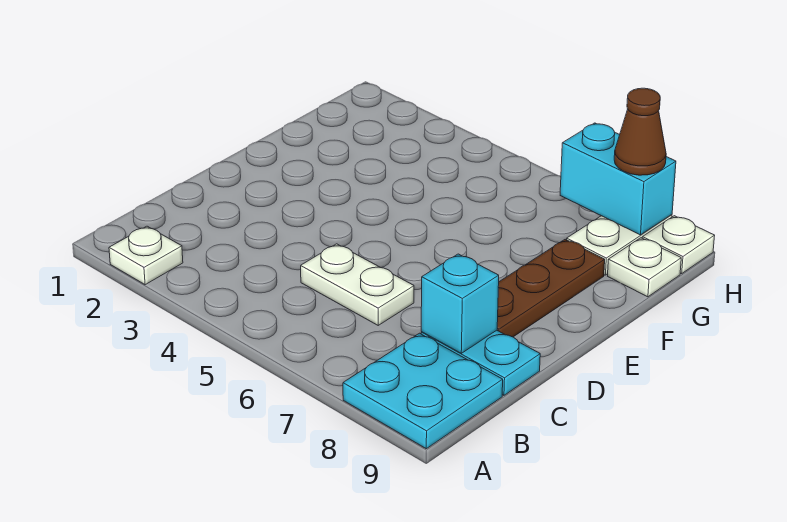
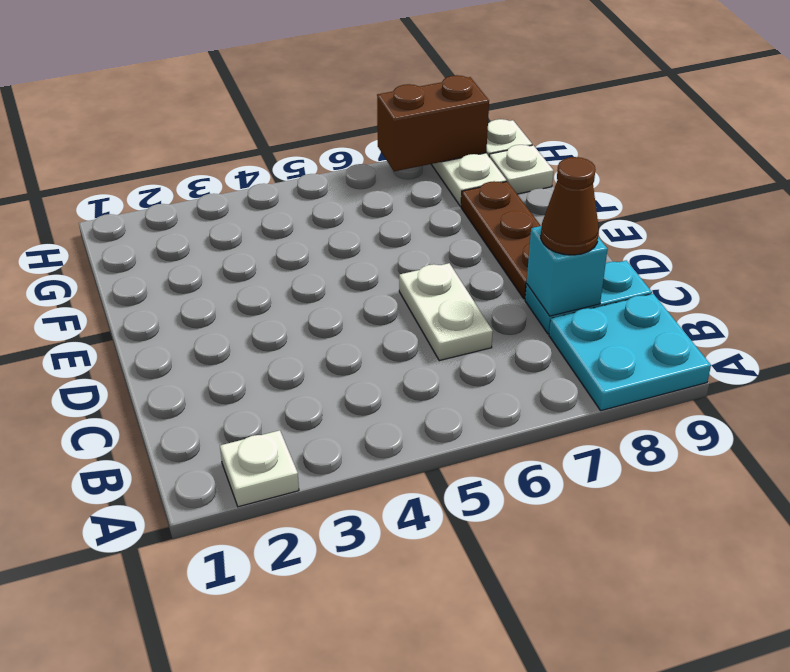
white plate C5:C6 level 1 -> white plate C6:D6 level 1
cyan brick H7:H8 level 2 -> brown brick H7:H8 level 2
brown cone H8 level 3 -> brown cone C8 level 3

